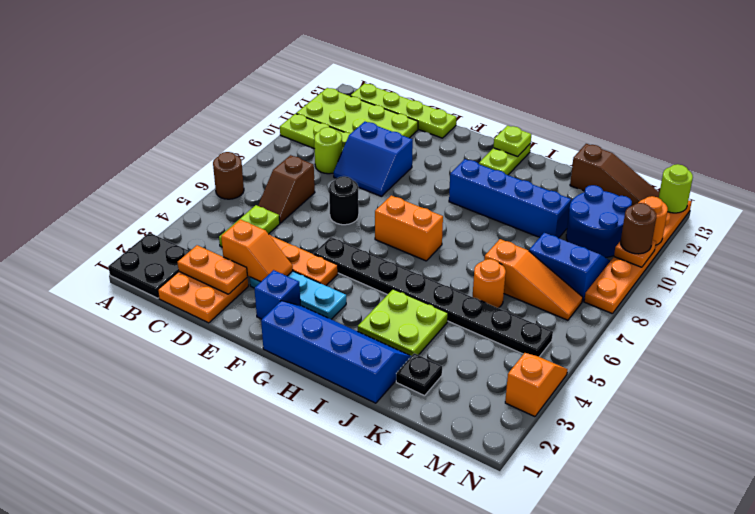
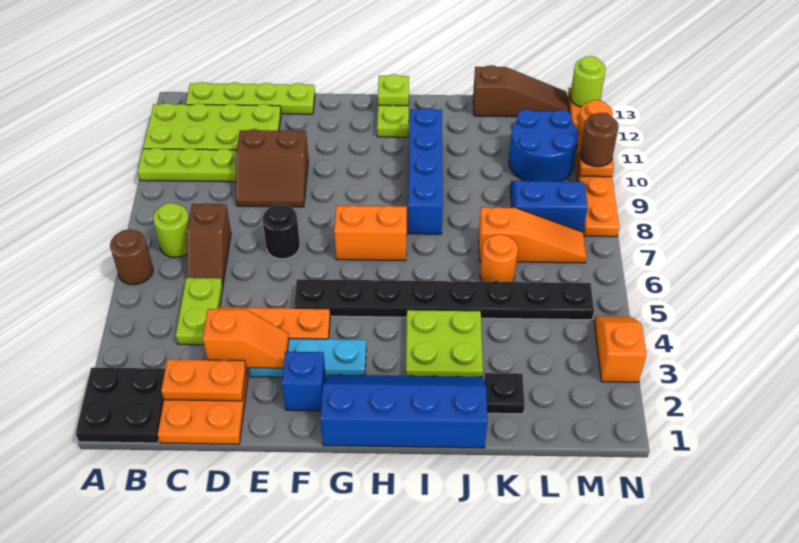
lime round brick C9 level 1 -> lime round brick B7 level 1
blue slope D9:E10 level 1 top 10 -> brown slope D9:E10 level 1 top 10
blue brick H10:K10 level 1 -> blue brick I8:I11 level 1

